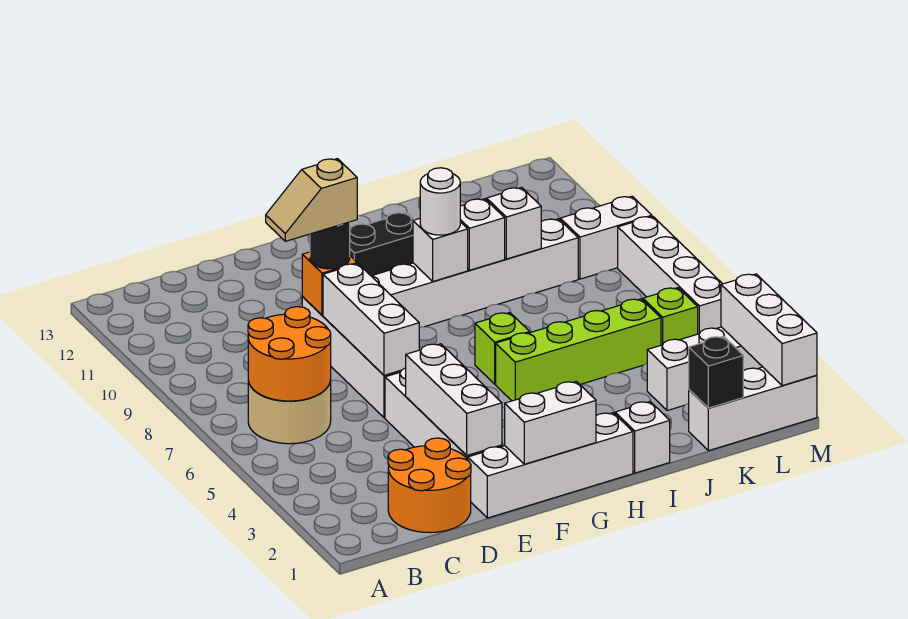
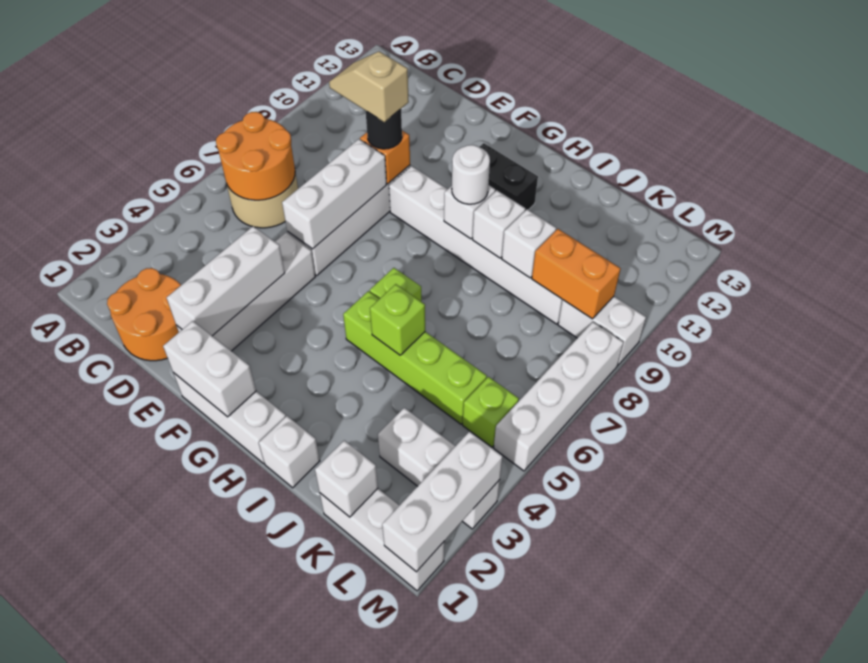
white brick E1:H1 level 1 -> white brick F1:H1 level 1
none -> lime brick I5 level 2
black brick K1 level 2 -> white brick K1 level 2
none -> orange brick K9:L9 level 2

